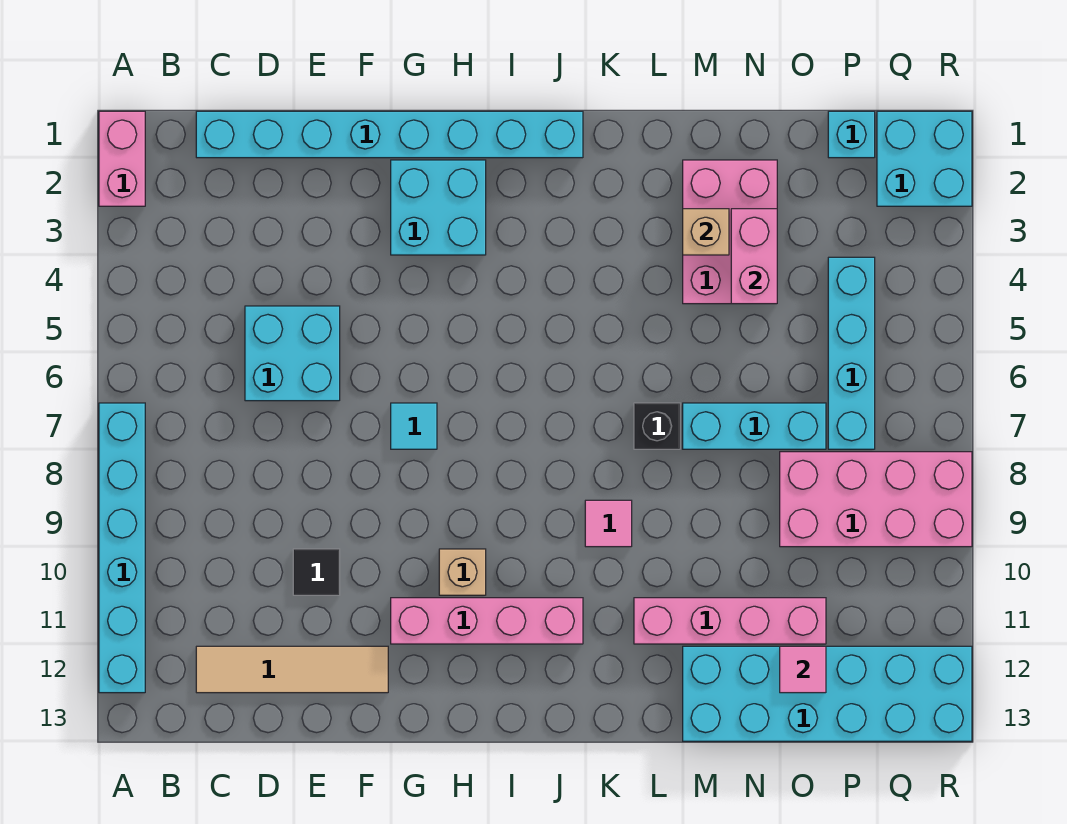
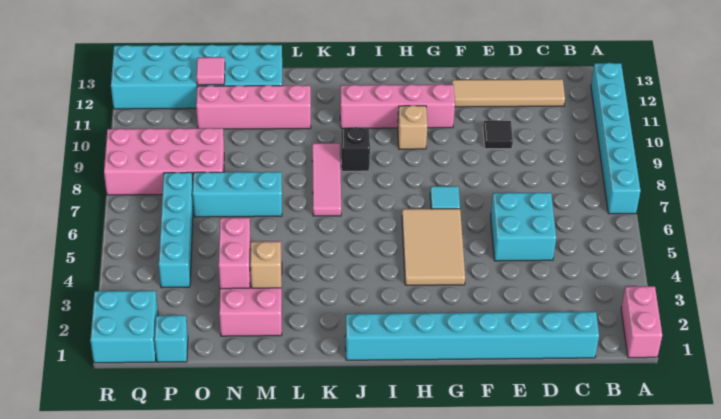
cyan brick G2:H3 level 1 -> none
none -> tan tile G4:H6 level 1
pink tile K9 level 1 -> pink tile K7:K9 level 1
black brick L7 level 1 -> black brick J9 level 1

